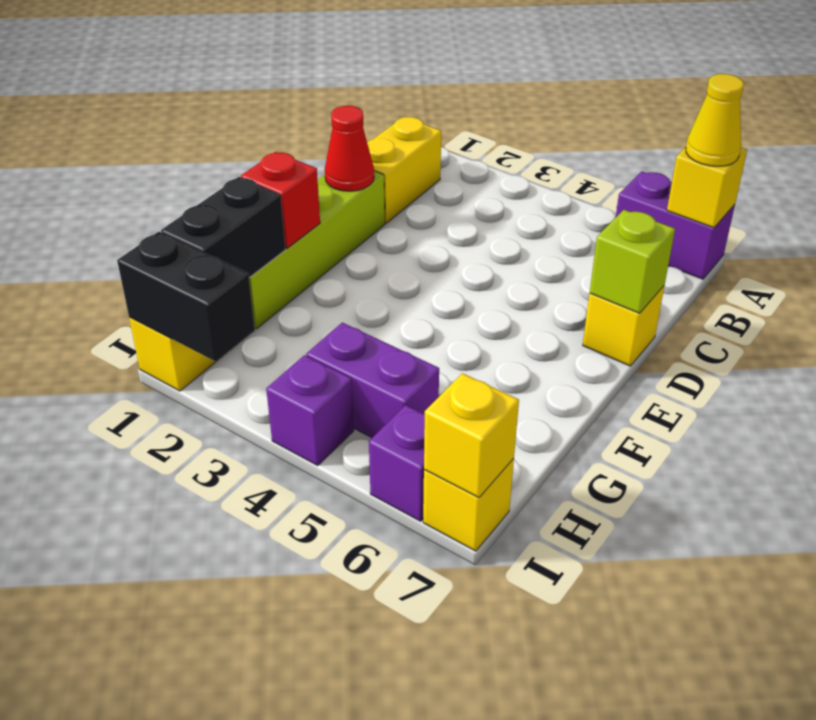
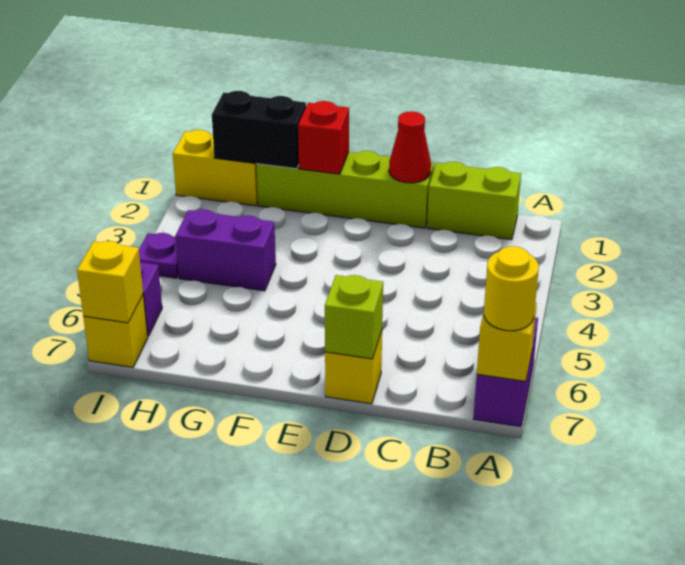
yellow cone A7 level 3 -> yellow round brick A7 level 3
yellow brick B1:C1 level 1 -> lime brick B1:C1 level 1
purple brick H4:H5 level 1 -> purple brick G4:H4 level 1
black brick I1:I2 level 2 -> none
purple brick I4 level 1 -> purple plate I4 level 1

